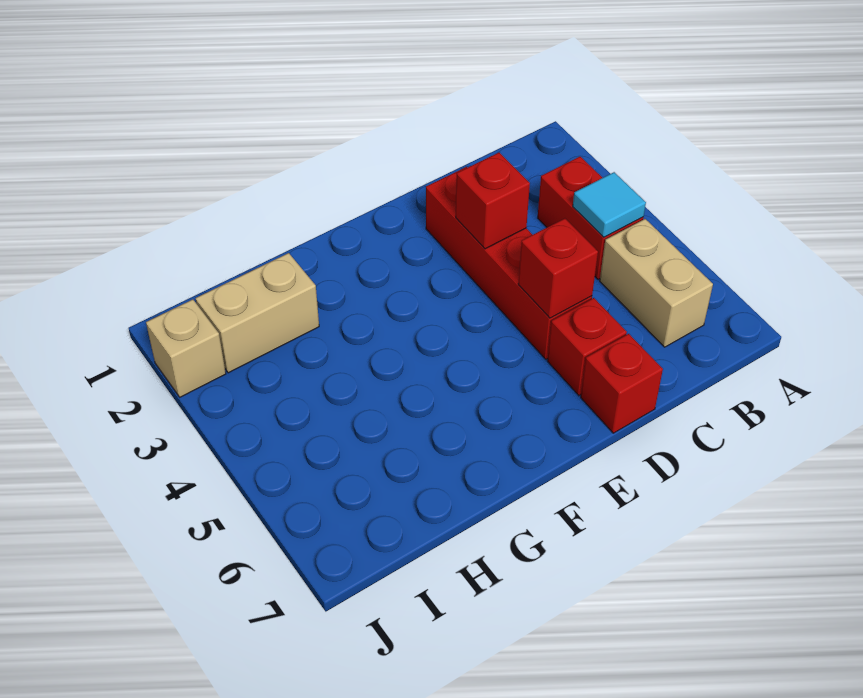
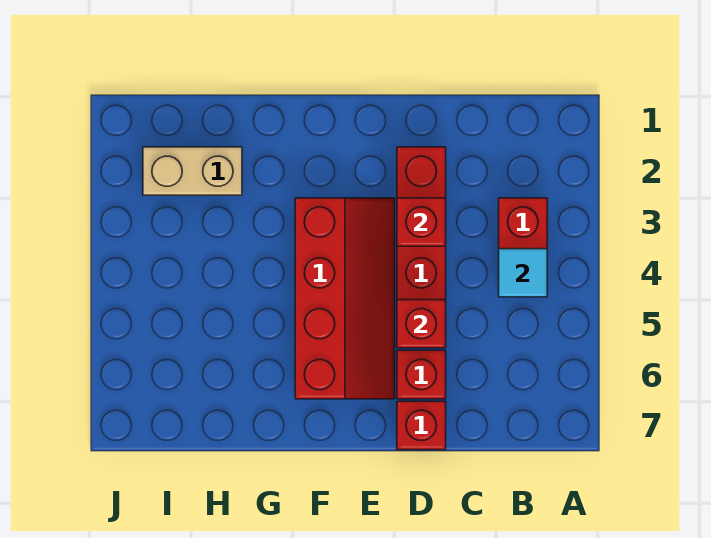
tan brick B5:B6 level 1 -> none
none -> red slope E3:F6 level 1 top F
tan brick J2 level 1 -> none

